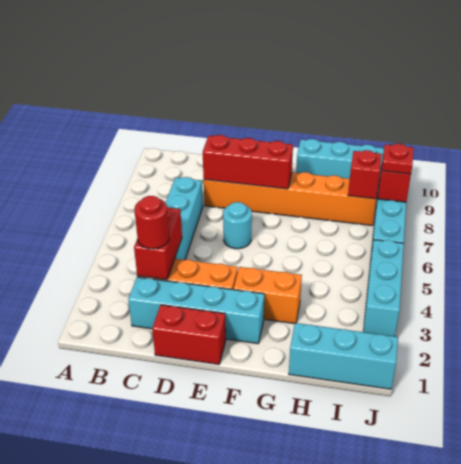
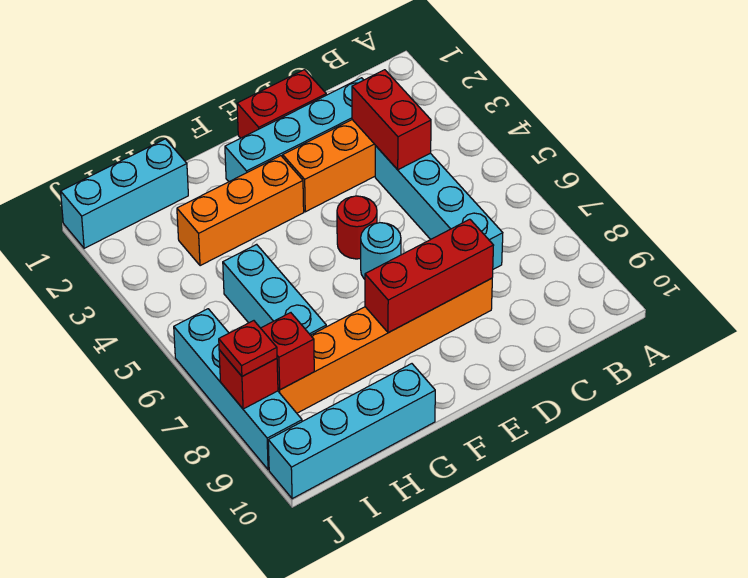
red round brick C3 level 3 -> red round brick E5 level 1
orange brick F3:G3 level 1 -> orange brick F3:H3 level 1
cyan brick J3:J5 level 1 -> cyan brick H5:H7 level 1

